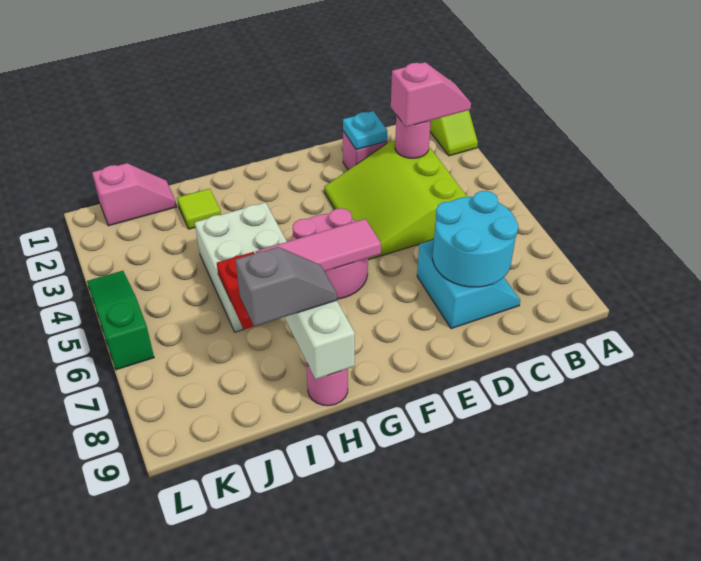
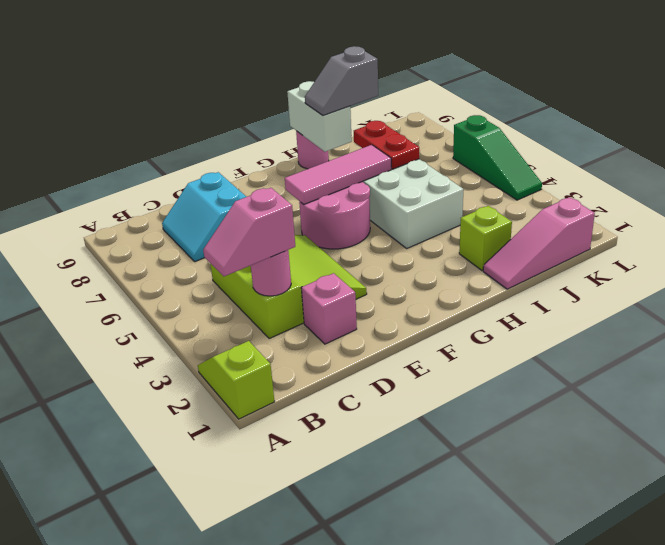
cyan round brick C7:D8 level 2 -> none
cyan plate D2 level 2 -> none
lime tile I2 level 1 -> lime brick I2 level 1
pink slope J1:K1 level 1 top K -> pink slope I1:K1 level 1 top K

